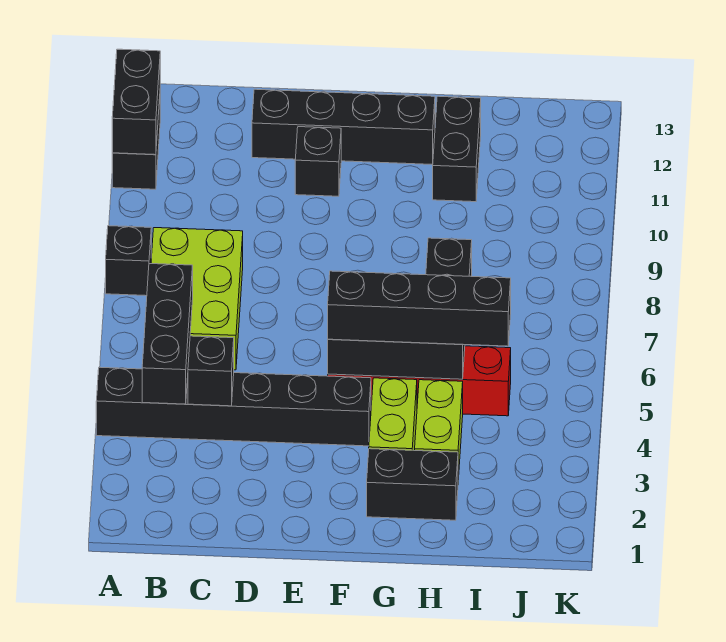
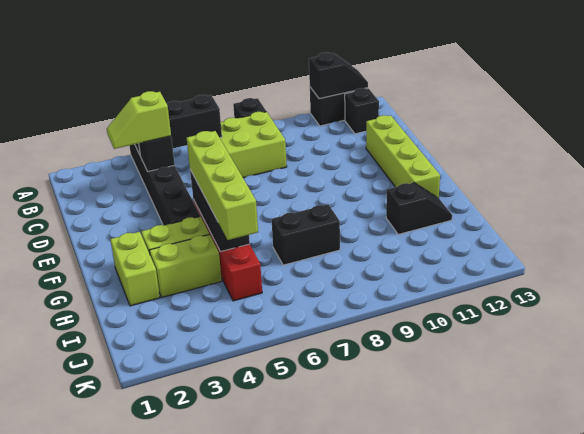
black brick A11:A12 level 2 -> black slope A11:A12 level 2 top 11
none -> lime slope C3:C4 level 3 top 4
black brick D12:G12 level 1 -> lime brick D12:G12 level 1
black brick E11 level 1 -> black brick B12 level 1
black brick F5:I5 level 3 -> lime brick F5:I5 level 3
black brick G2:H2 level 1 -> lime brick G2:H2 level 1
black brick H11:H12 level 1 -> black slope H11:H12 level 1 top 11

